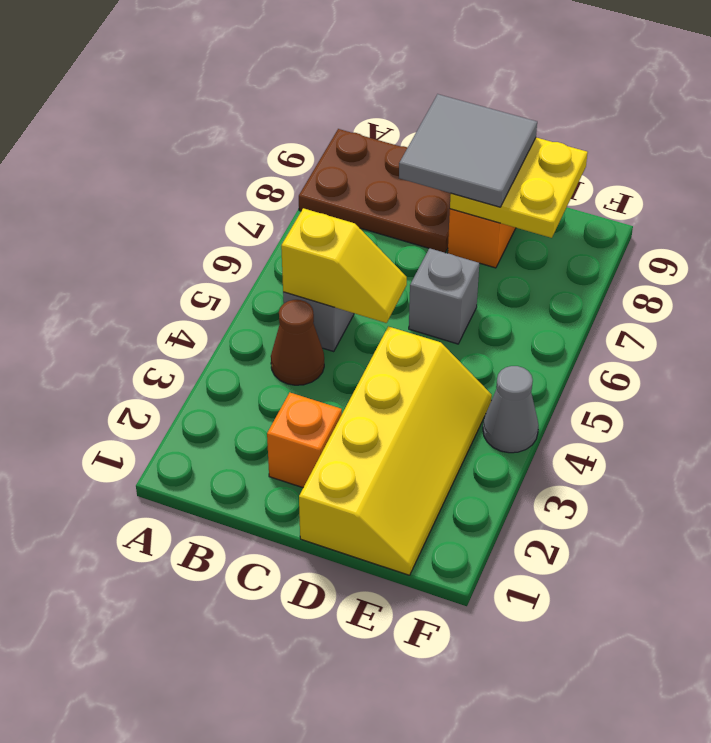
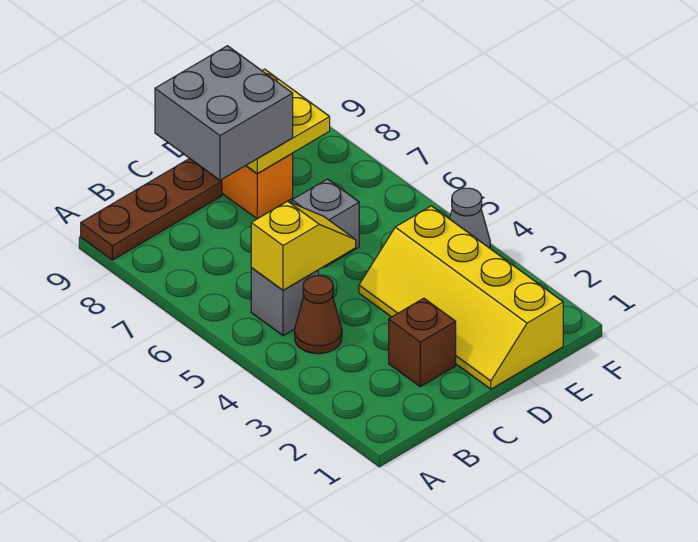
brown plate A8:C9 level 1 -> brown plate A9:C9 level 1
orange brick C2 level 1 -> brown brick C2 level 1
grey tile C8:D9 level 3 -> grey brick C8:D9 level 3
yellow slope D1:E4 level 1 top D -> yellow slope D1:E4 level 1 top E

